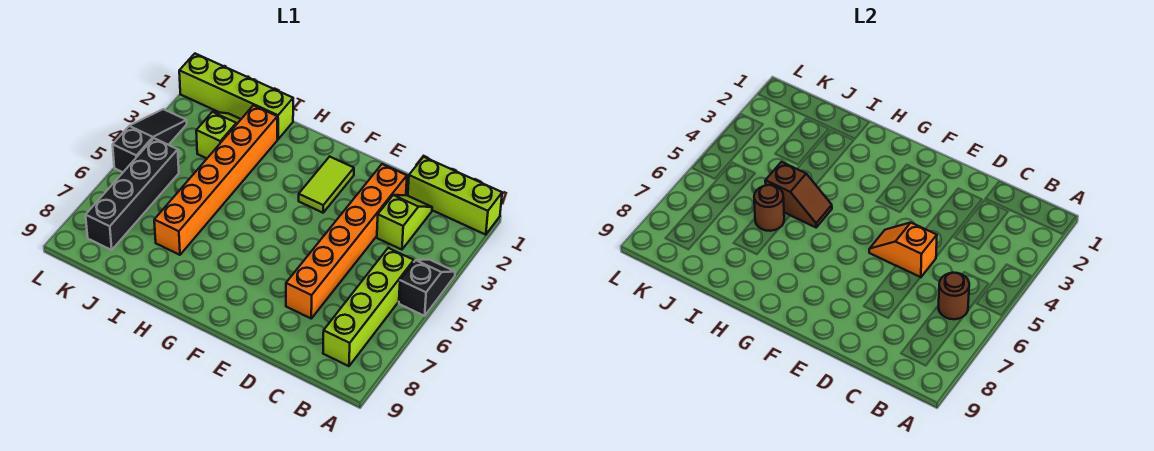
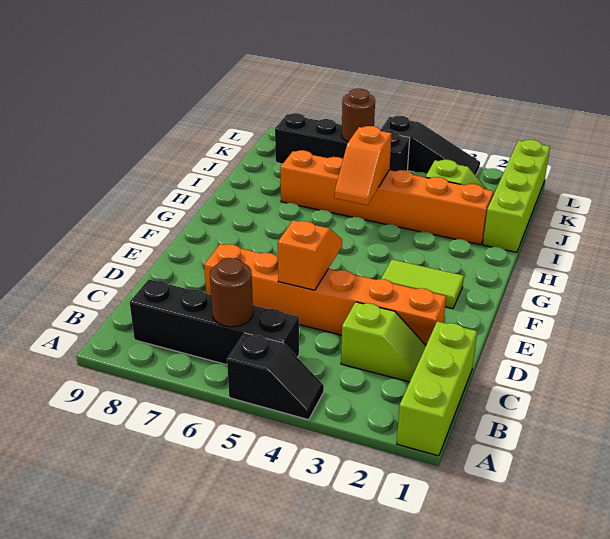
lime brick B5:B8 level 1 -> black brick B5:B8 level 1
brown slope H5:I5 level 2 top I -> orange slope H5:I5 level 2 top I
brown round brick I6 level 2 -> brown round brick K6 level 2

